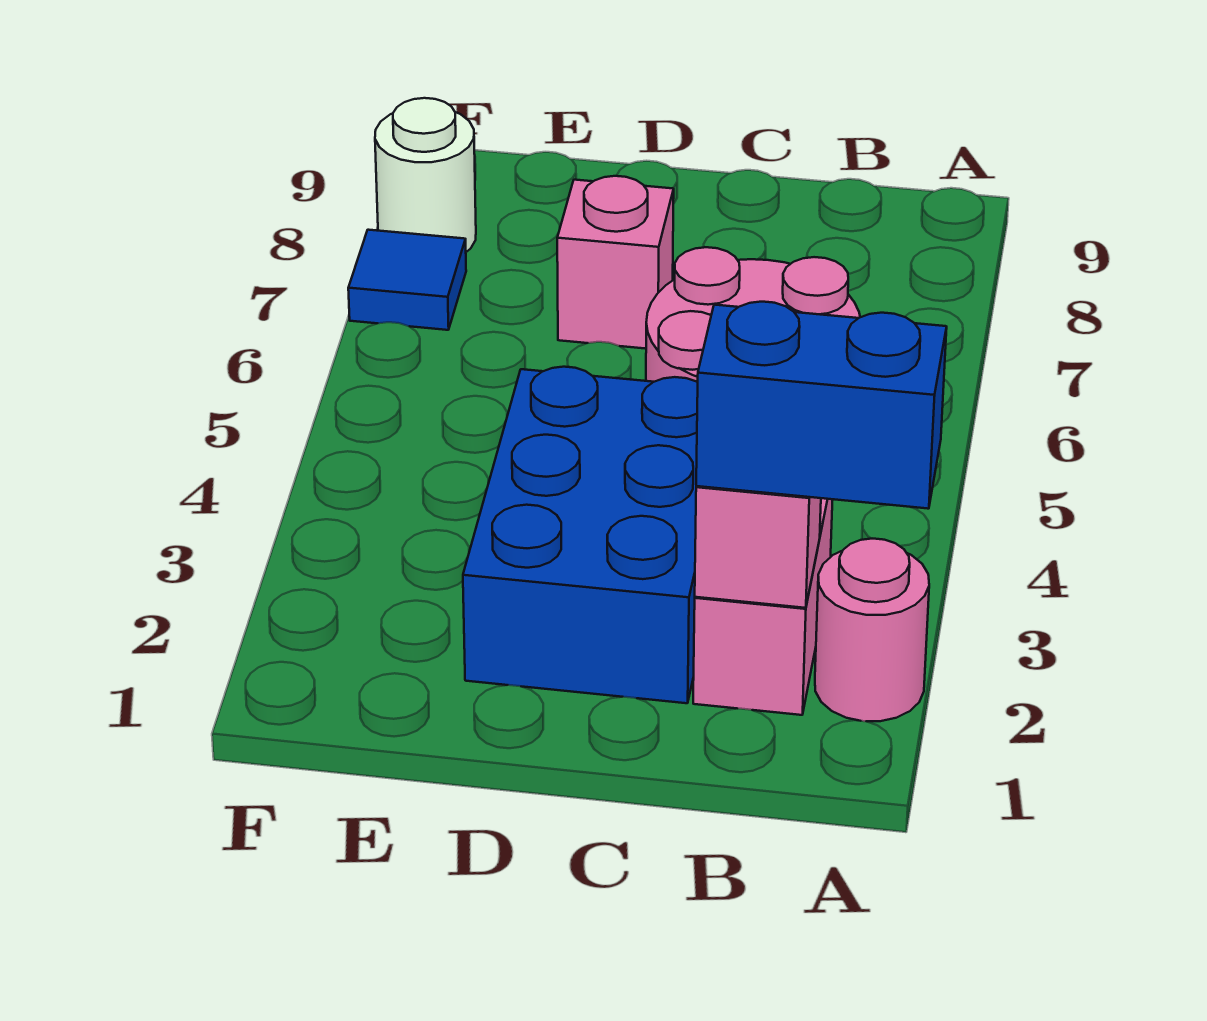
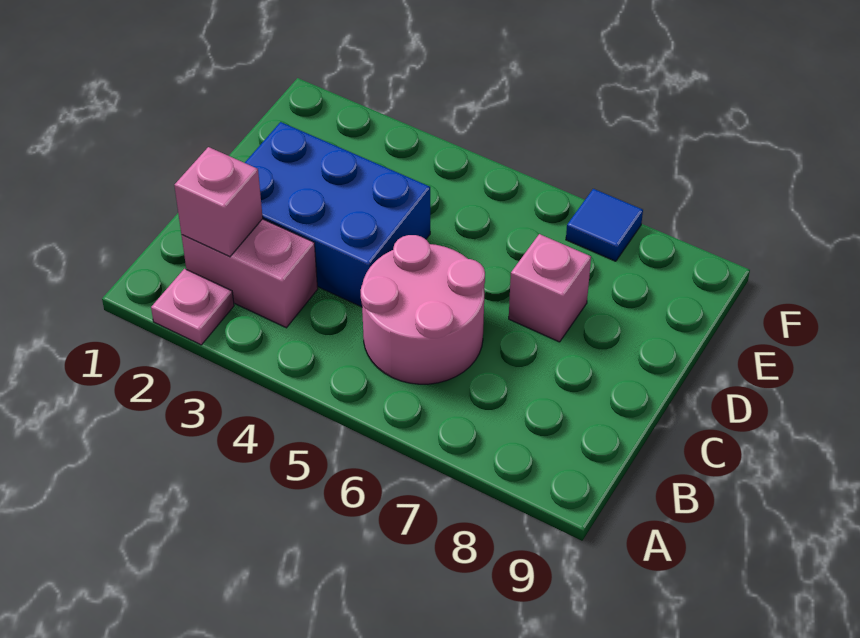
pink round brick A2 level 1 -> pink plate A2 level 1
blue brick A2:B2 level 3 -> none
white round brick F8 level 1 -> none

